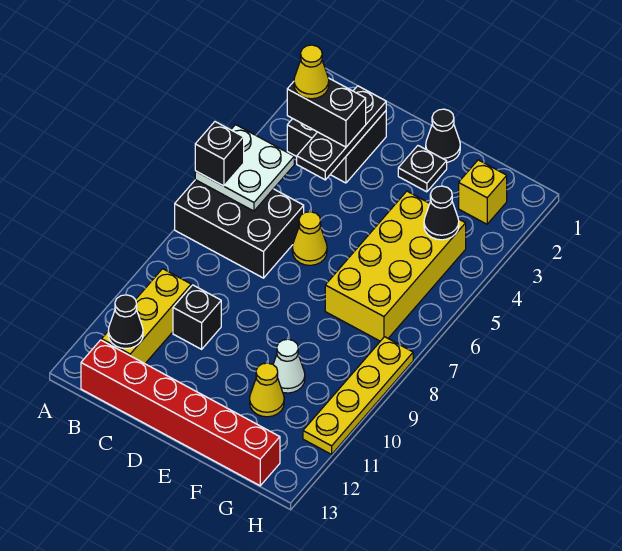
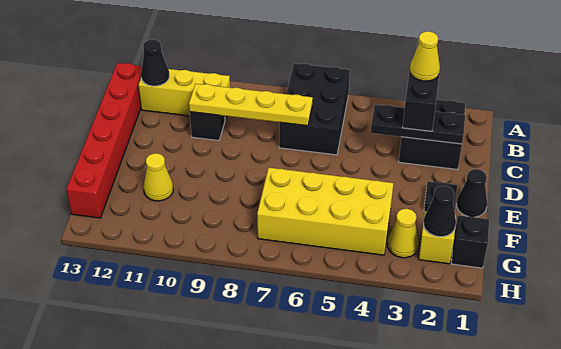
white plate A5:B6 level 2 -> none
black brick A6 level 3 -> black brick G1 level 1
yellow cone D6 level 1 -> yellow cone G3 level 1
white cone F10 level 1 -> none
black cone G4 level 2 -> black cone G2 level 2
yellow plate H8:H11 level 1 -> yellow plate C7:C10 level 2

